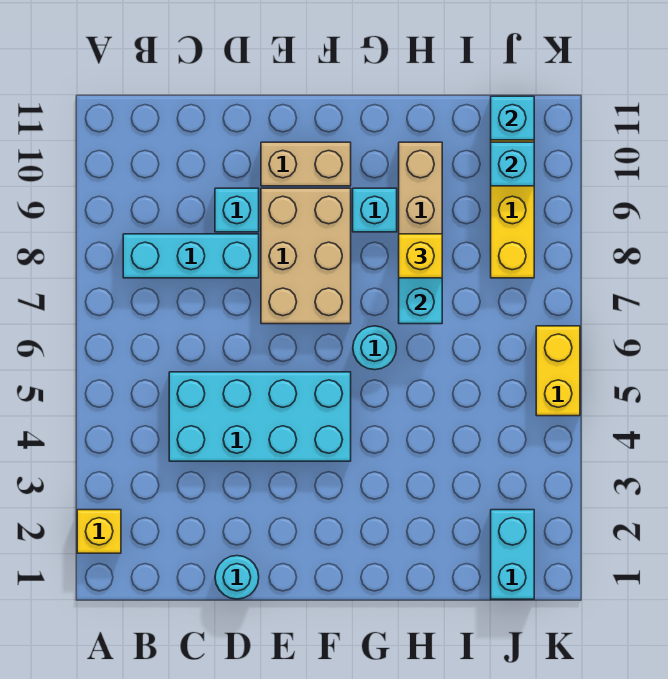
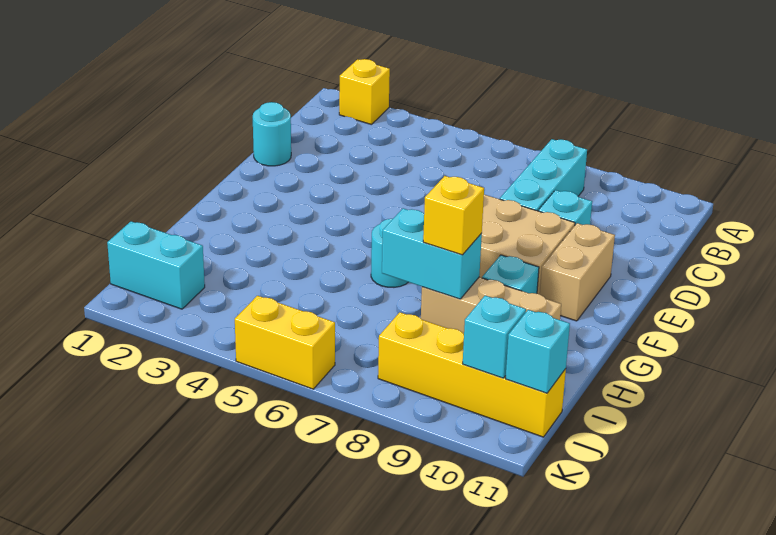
cyan brick C4:F5 level 1 -> none

